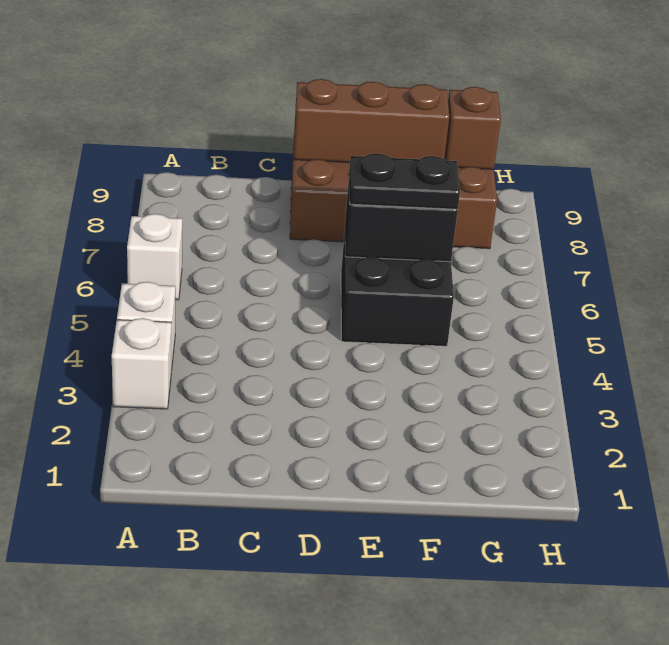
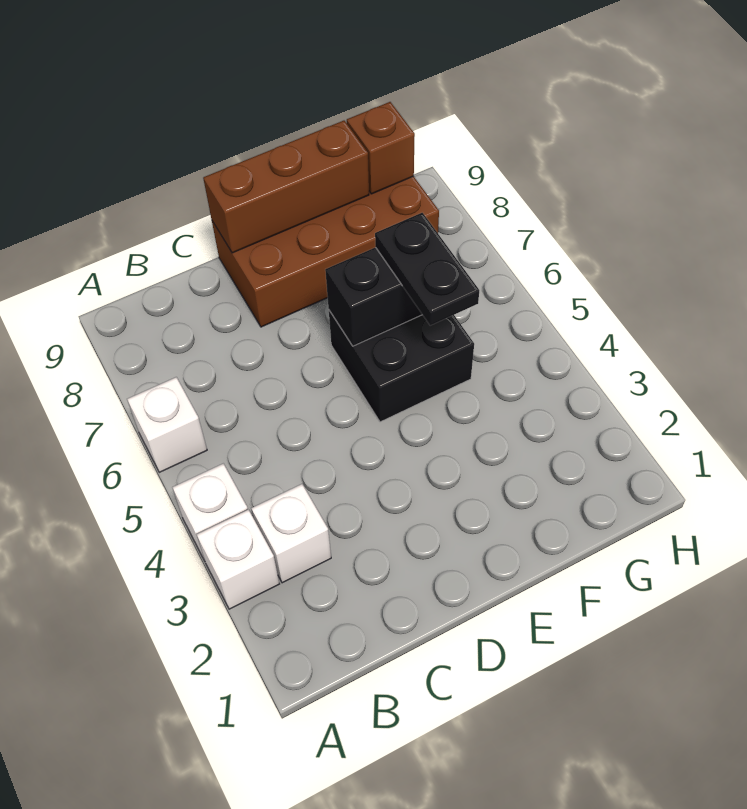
none -> white brick B3 level 1
black plate E6:F6 level 3 -> black plate F5:F6 level 3

